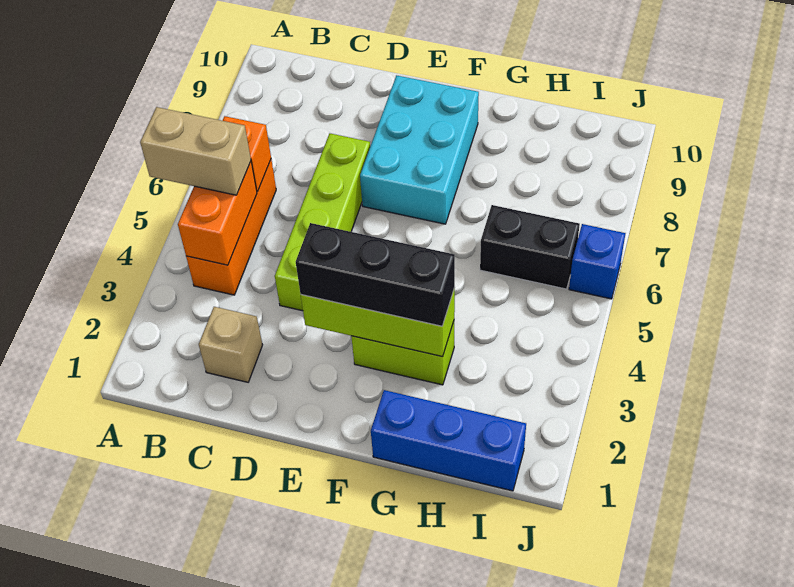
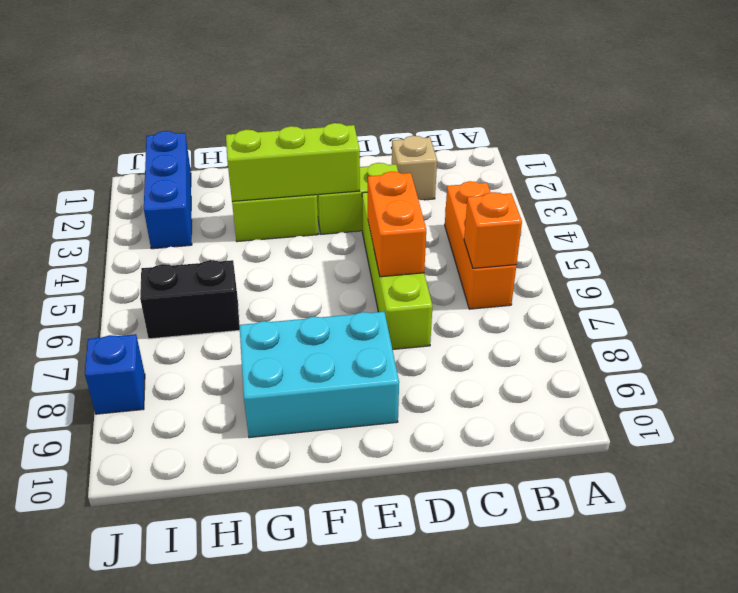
tan brick A5:B5 level 3 -> none
orange brick B4:B5 level 2 -> orange brick D5:D6 level 2
none -> lime brick D3:E3 level 1
black brick E3:G3 level 3 -> none
cyan brick E7:F9 level 1 -> cyan brick E8:G9 level 1
blue brick G1:I1 level 1 -> blue brick I1:I3 level 1
blue brick J6 level 1 -> blue brick J8 level 1

